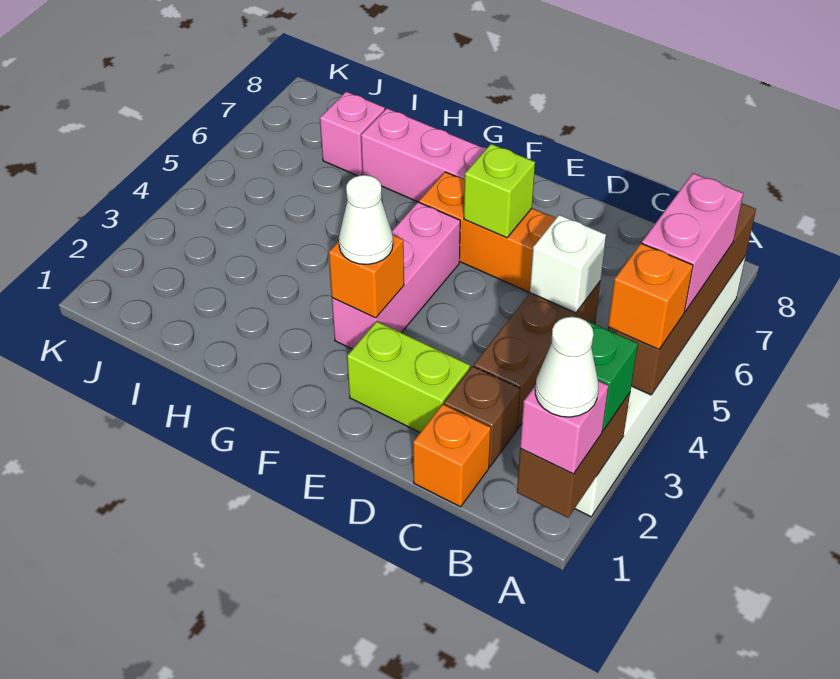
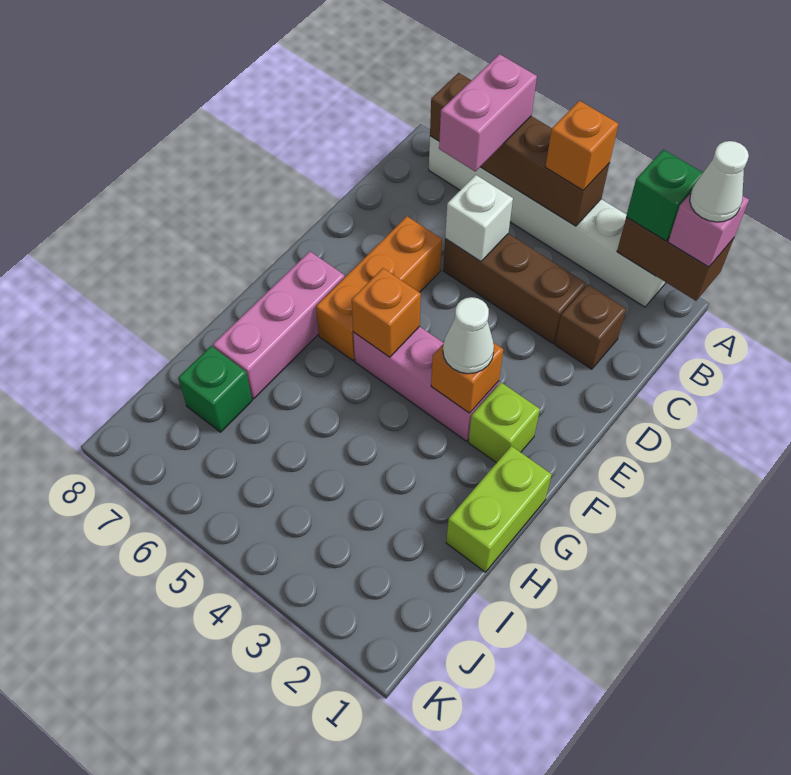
pink brick A5:A6 level 3 -> pink brick A6:B6 level 3
orange brick C1 level 1 -> orange brick F5 level 2
lime brick D2:E2 level 1 -> lime brick G1:H1 level 1
lime brick E6 level 2 -> lime brick F2 level 1
pink brick I7 level 1 -> green brick I7 level 1

